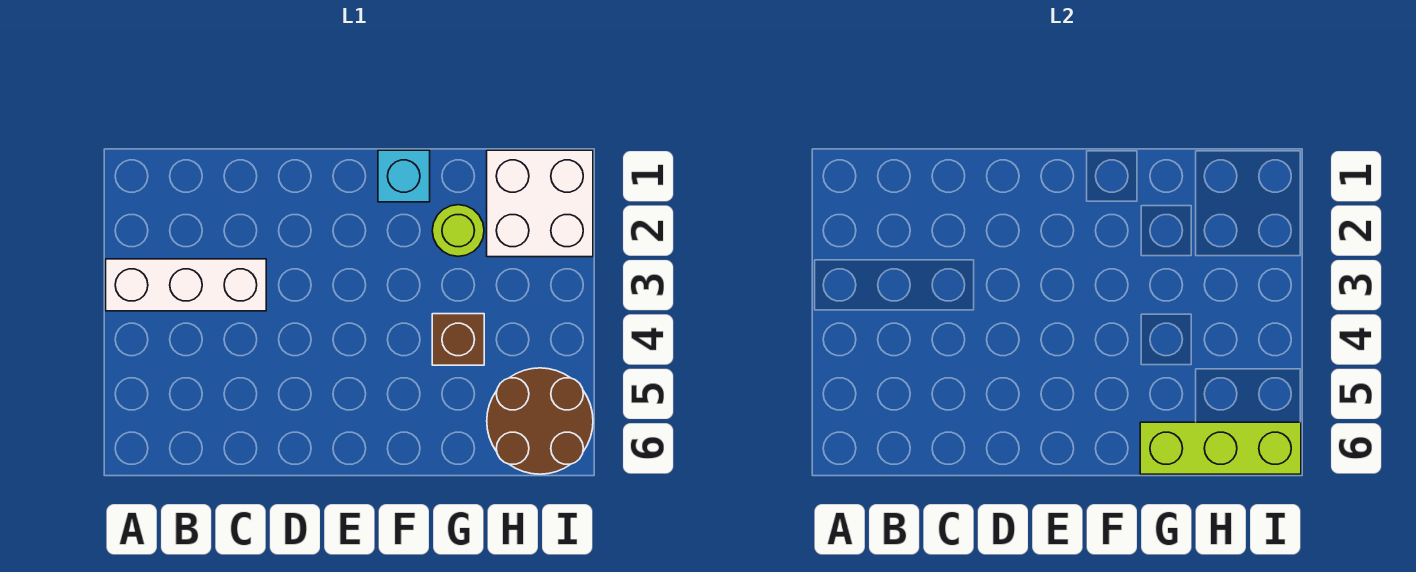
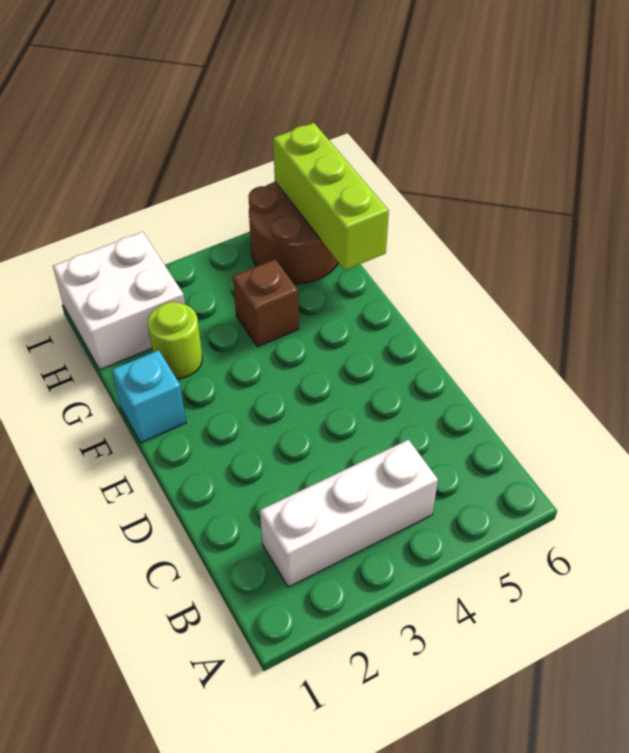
white brick A3:C3 level 1 -> white brick B2:B4 level 1

